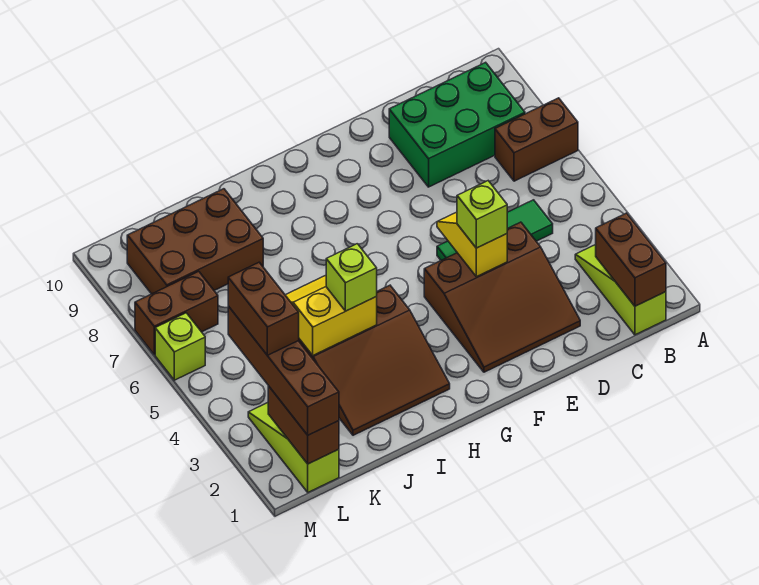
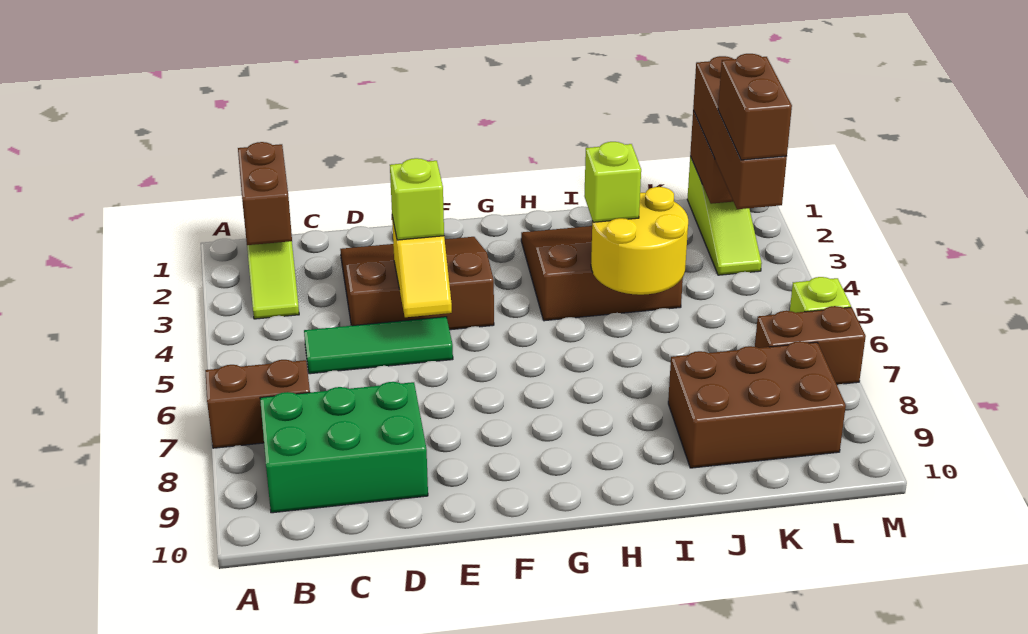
yellow slope I4:J5 level 2 top 4 -> yellow round brick I4:J5 level 2

